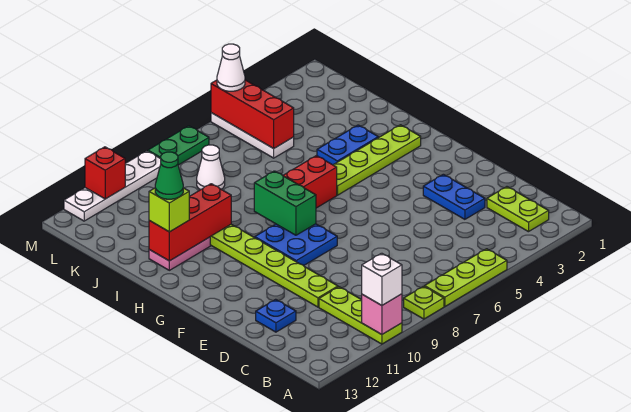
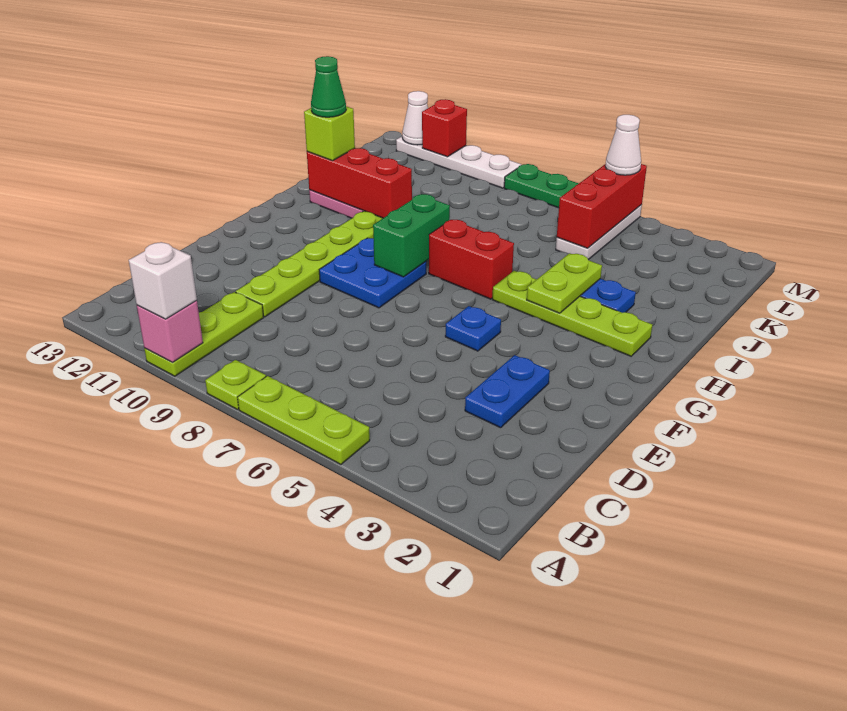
lime plate B2:C2 level 1 -> lime plate H4:I4 level 2
blue plate D12 level 1 -> blue plate F5 level 1
white cone K8 level 1 -> white cone M12 level 2

